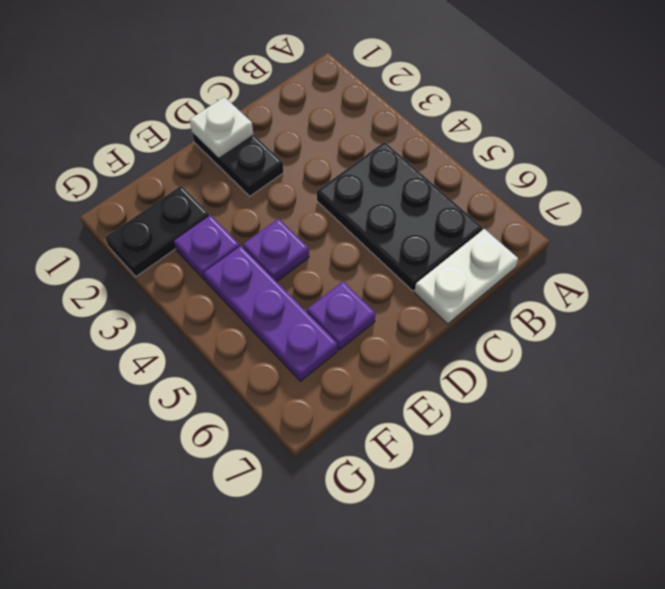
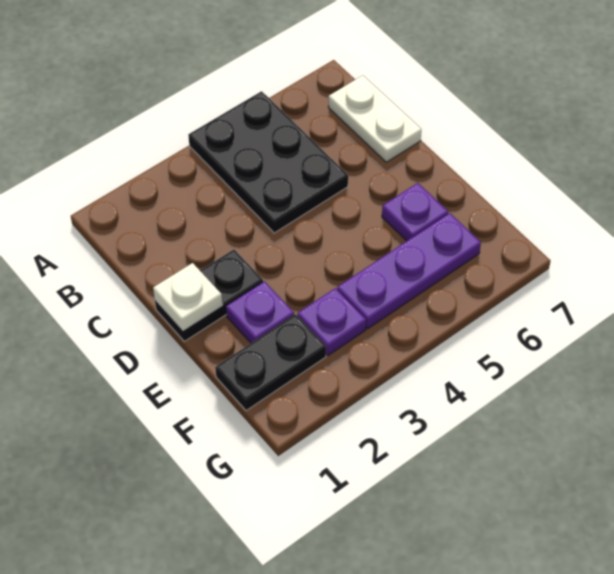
black plate B4:C6 level 1 -> black plate A4:C5 level 1
purple plate E4 level 1 -> purple plate E2 level 1
black plate F2:G2 level 1 -> black plate F1:F2 level 1

